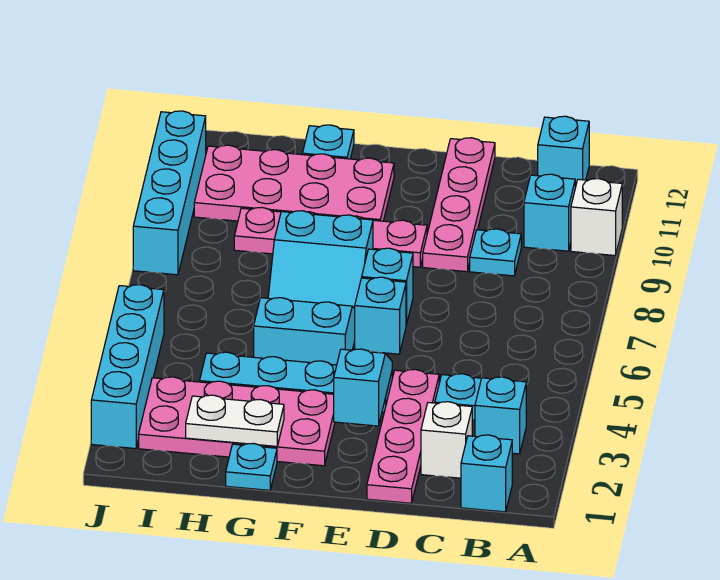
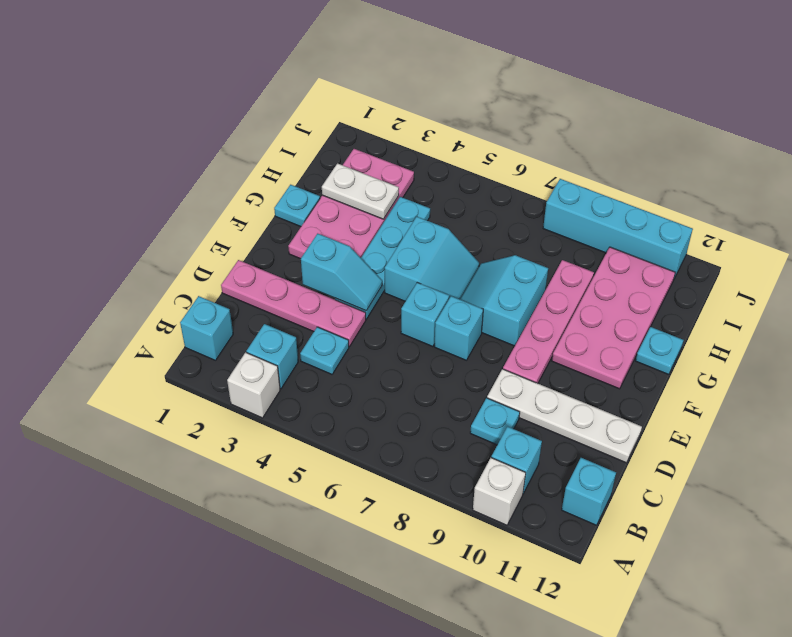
white brick C2 level 1 -> white brick A3 level 1
pink plate D9:D12 level 1 -> white plate D9:D12 level 1
white plate G2:H2 level 2 -> white plate H2:H3 level 2
cyan brick J2:J5 level 1 -> none

